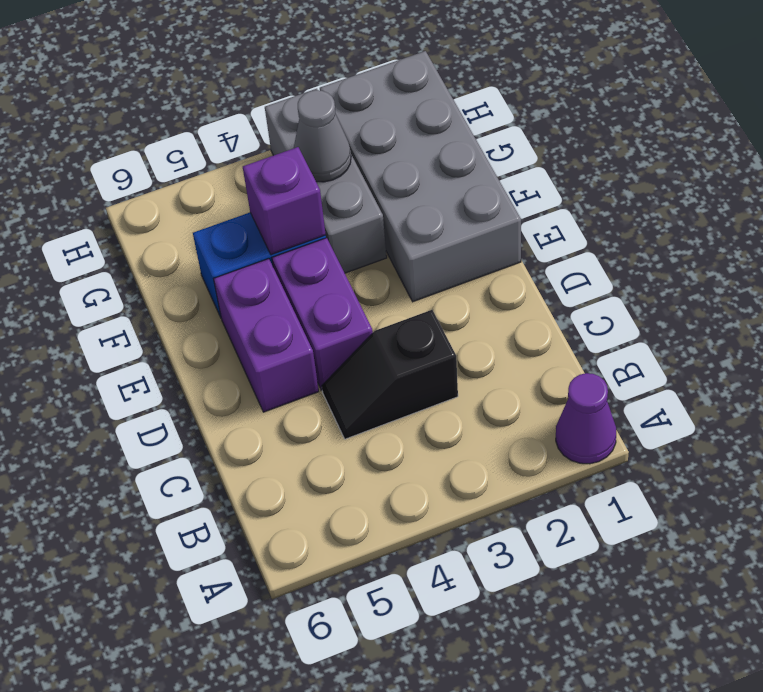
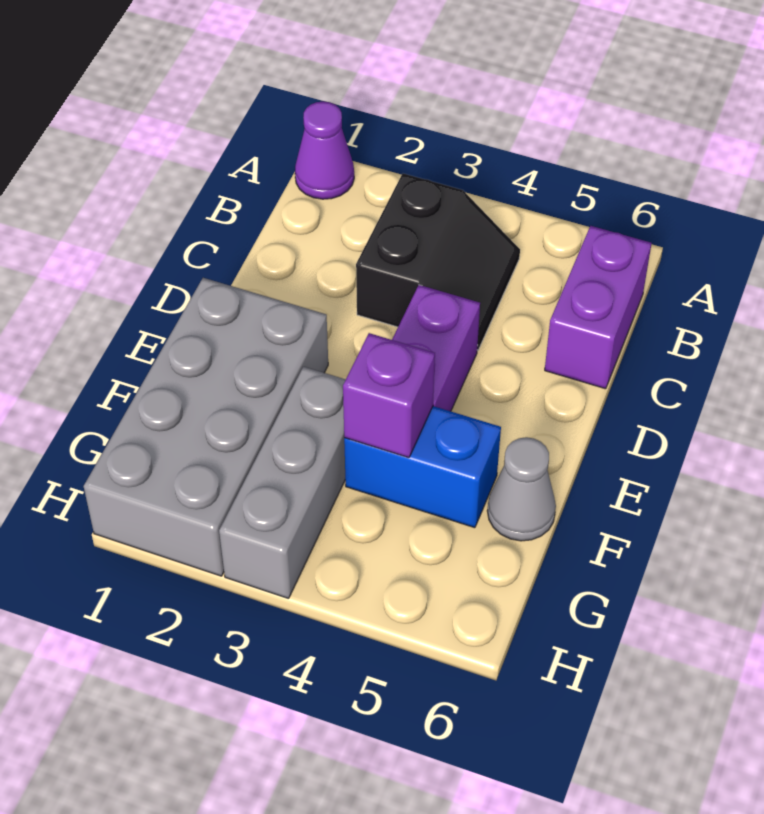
black slope C3:C4 level 1 top 3 -> black slope B3:C4 level 1 top 3
purple brick D5:E5 level 1 -> purple brick B6:C6 level 1
grey cone G3 level 2 -> grey cone F6 level 1

